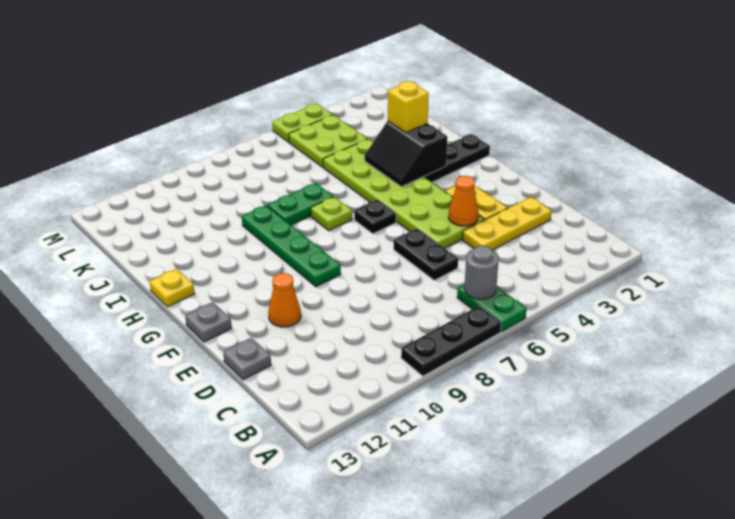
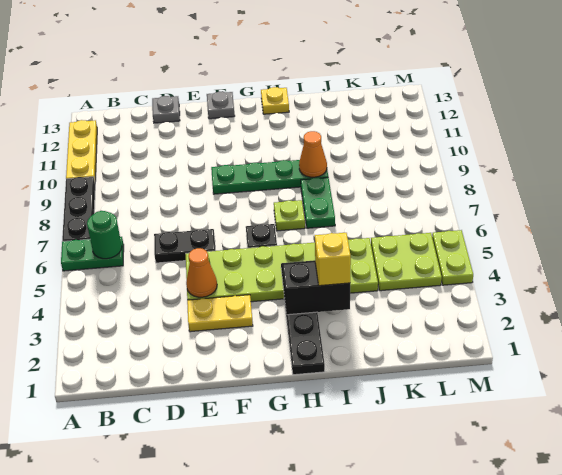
grey round brick B6 level 2 -> green round brick B6 level 2
yellow plate D2:D4 level 1 -> yellow plate A10:A12 level 1
orange cone E11 level 1 -> orange cone I9 level 2

